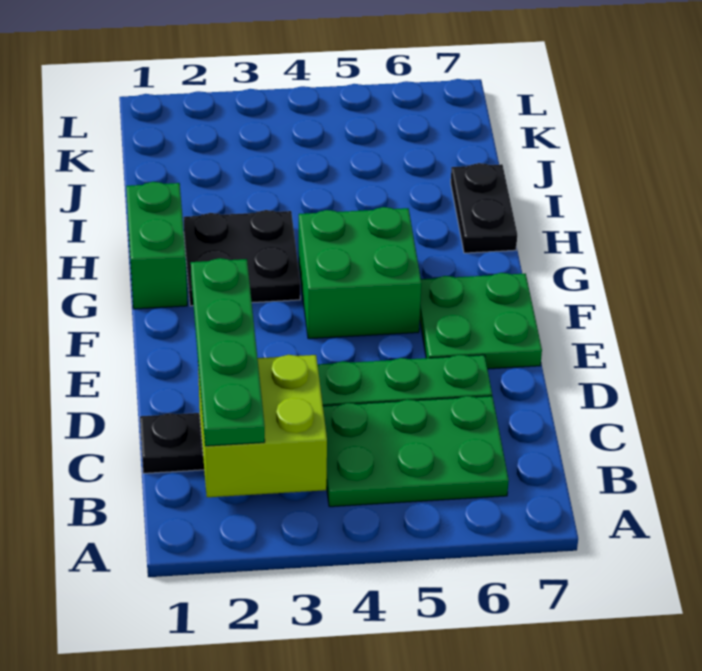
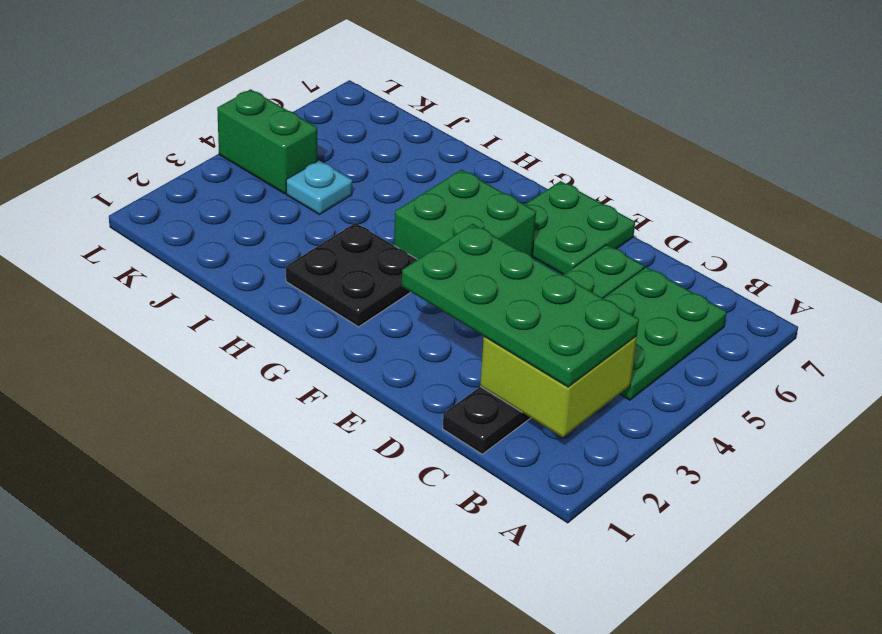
green plate B2:E2 level 3 -> green plate B2:E3 level 3
green brick G1:H1 level 1 -> green brick K4:L4 level 1
black plate H7:I7 level 1 -> none
none -> cyan plate J4 level 1

